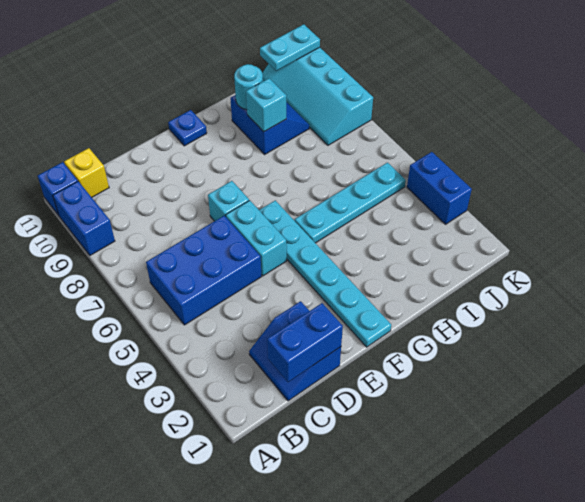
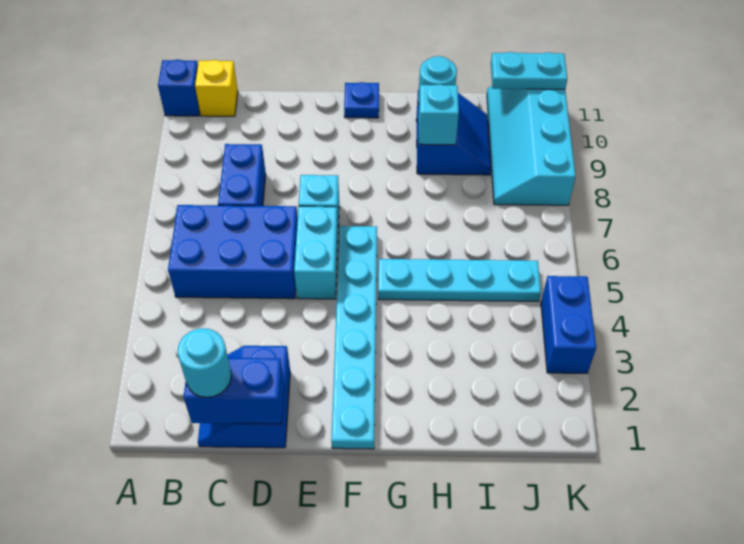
blue brick A9:A10 level 1 -> blue brick C7:C8 level 1
none -> cyan round brick C1 level 3

